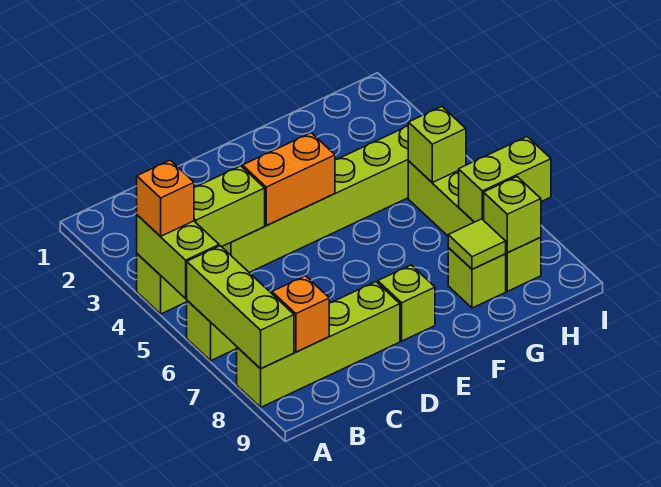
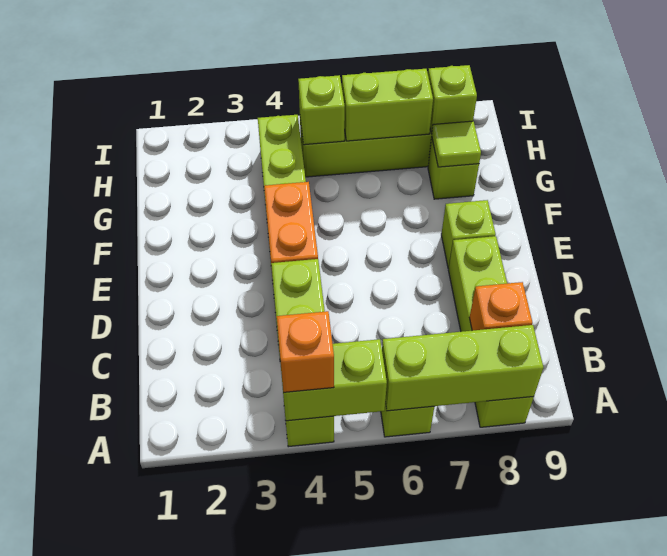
lime brick H7:I7 level 2 -> lime brick H6:H7 level 2

